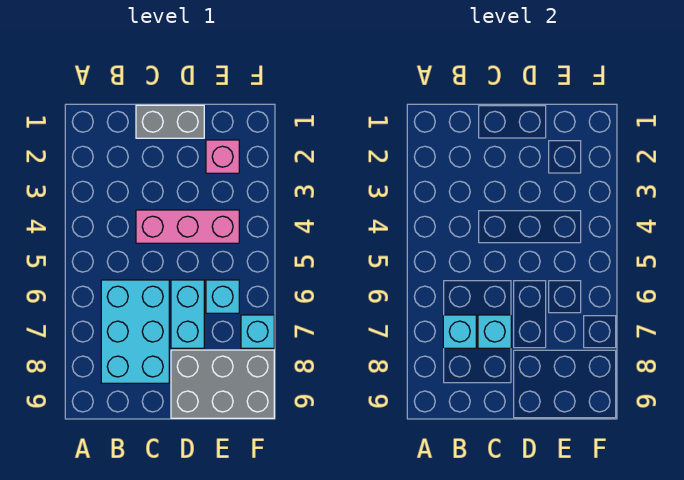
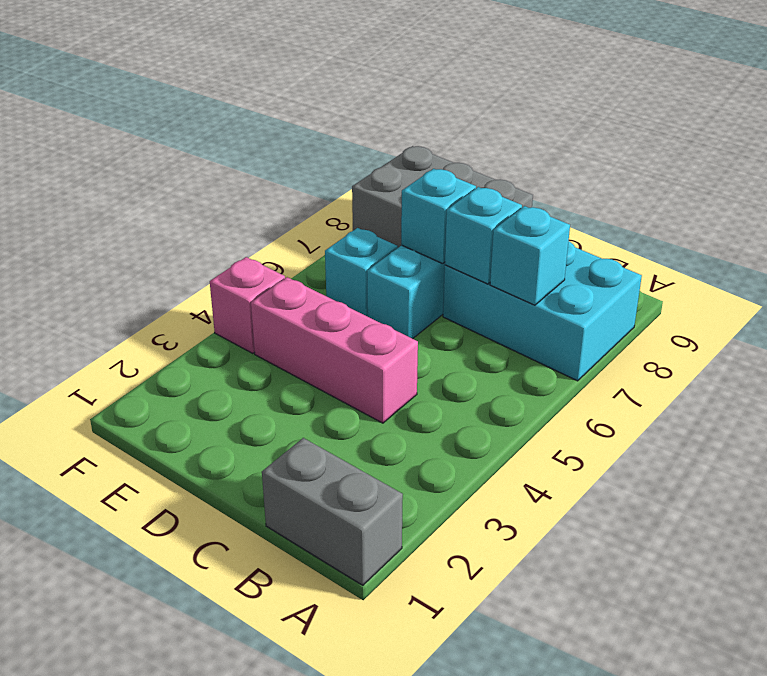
cyan brick B6:C8 level 1 -> cyan brick A7:C8 level 1
grey brick C1:D1 level 1 -> grey brick A1:B1 level 1
pink brick E2 level 1 -> pink brick F4 level 1
cyan brick F7 level 1 -> cyan brick D7 level 2

